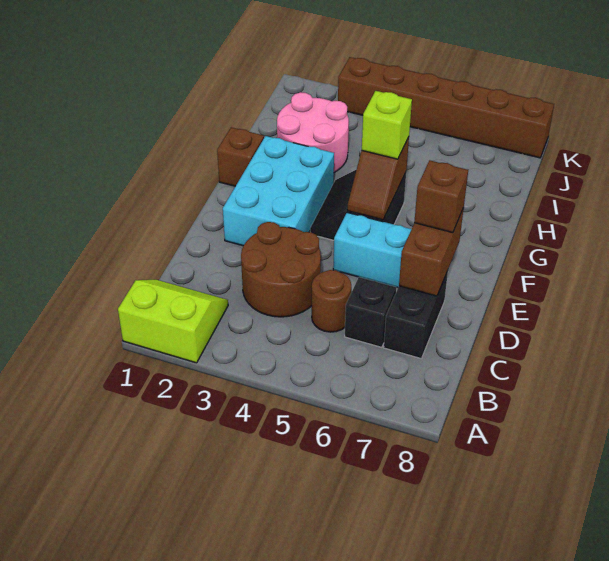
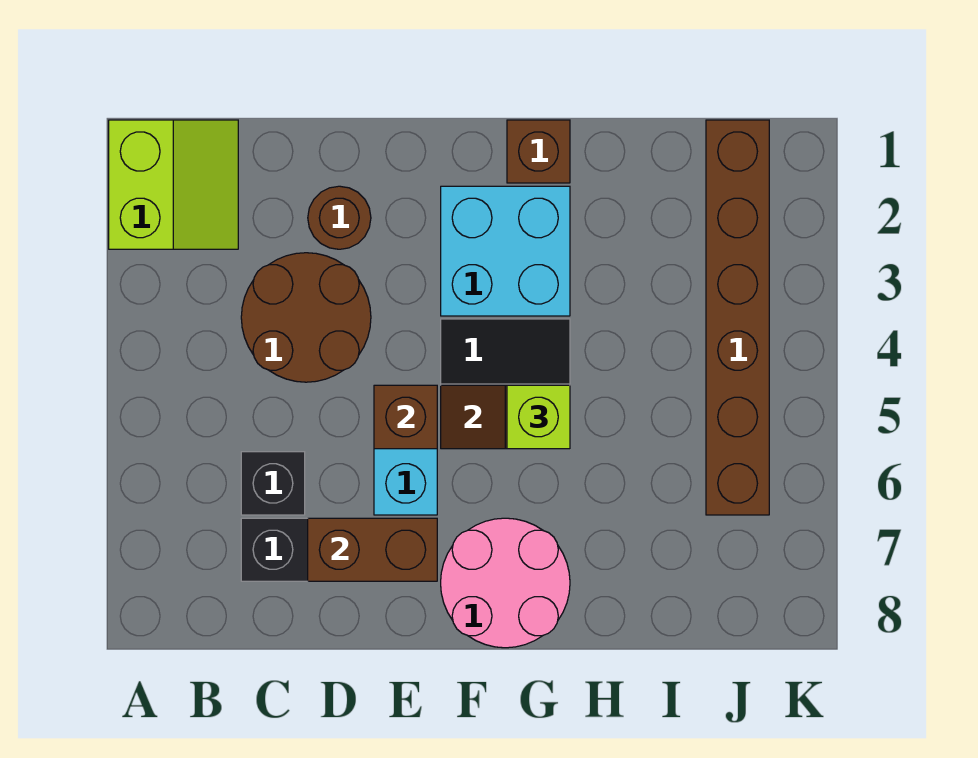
brown round brick C5 level 1 -> brown round brick D2 level 1
cyan brick E2:G3 level 1 -> cyan brick F2:G3 level 1
brown brick E7 level 3 -> brown brick E5 level 2
pink round brick H2:I3 level 1 -> pink round brick F7:G8 level 1
brown brick K3:K8 level 1 -> brown brick J1:J6 level 1

